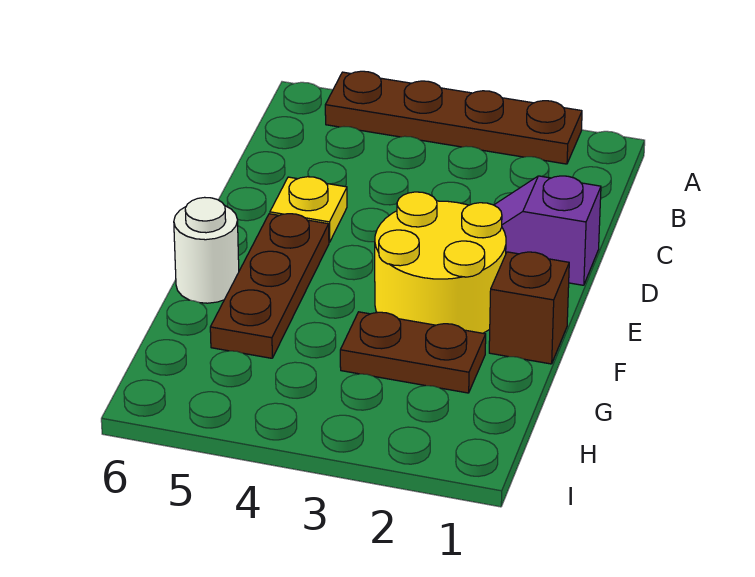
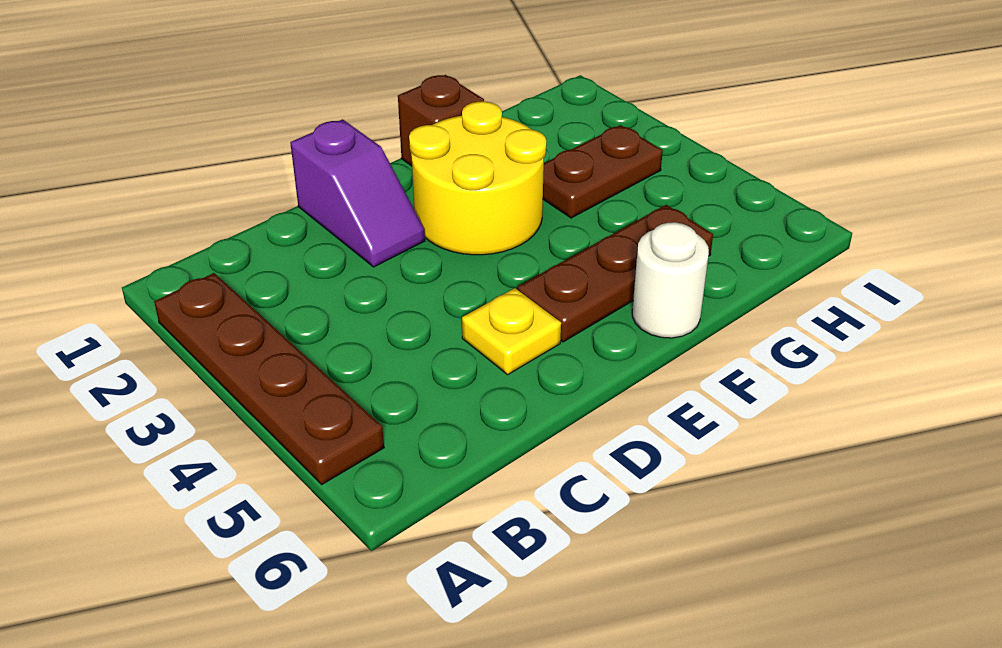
brown plate G2:G3 level 1 -> brown plate G3:H3 level 1

